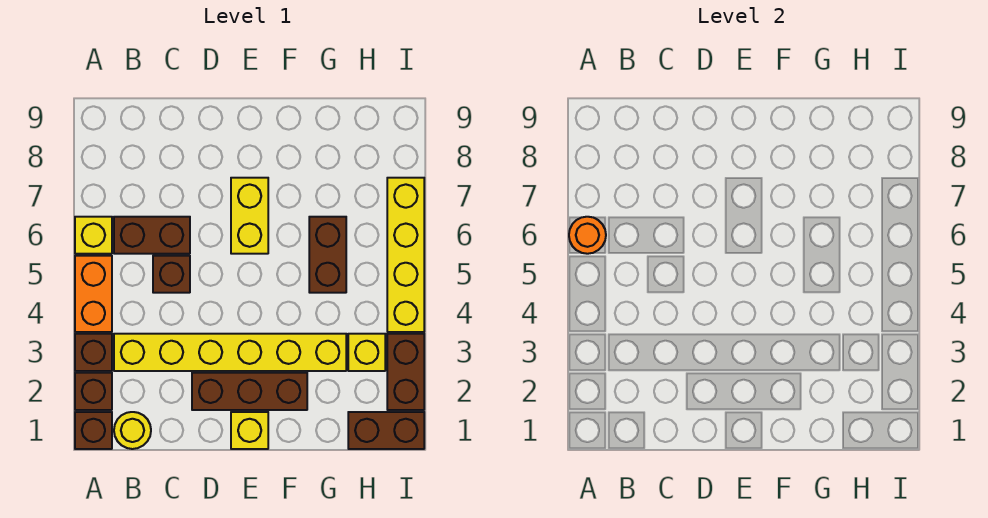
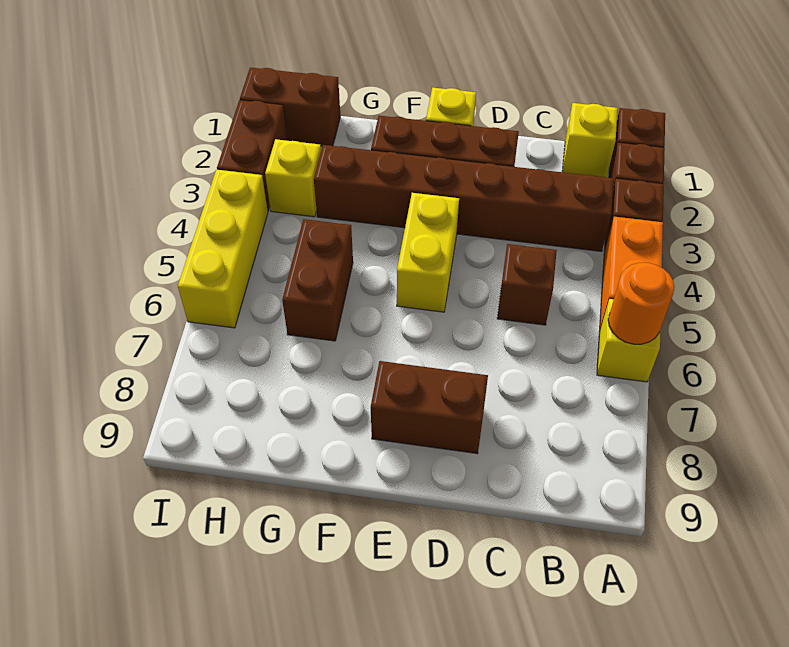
yellow round brick B1 level 1 -> yellow brick B1 level 1
yellow brick B3:G3 level 1 -> brown brick B3:G3 level 1
brown brick B6:C6 level 1 -> brown brick D8:E8 level 1
yellow brick E6:E7 level 1 -> yellow brick E4:E5 level 1
yellow brick I4:I7 level 1 -> yellow brick I4:I6 level 1

